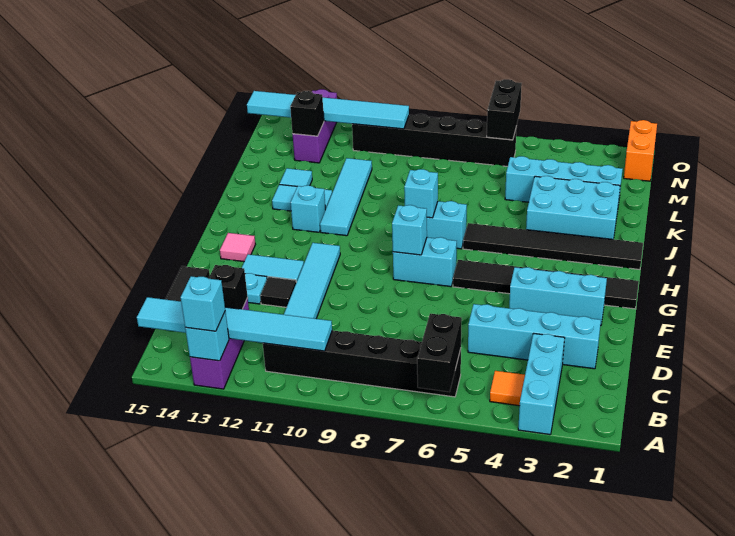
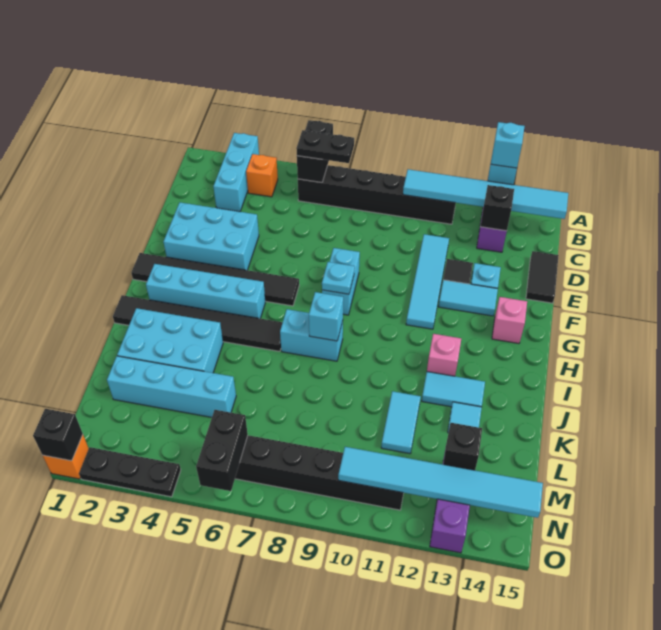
orange tile B4 level 1 -> orange brick B4 level 1
none -> black plate B6:B7 level 3
cyan brick D2:D5 level 1 -> cyan brick H2:H5 level 1
cyan brick F2:F4 level 1 -> cyan brick E2:F4 level 1
cyan brick G7:G8 level 1 -> cyan brick F8:G8 level 1
cyan brick G8 level 2 -> cyan plate G8 level 2
pink tile G14 level 1 -> pink brick G14 level 1
cyan tile I11:L11 level 1 -> cyan tile K11:L11 level 1
cyan brick I12 level 1 -> pink brick I12 level 1
orange brick N1:O1 level 1 -> orange brick O1 level 1
none -> black brick O1 level 2
none -> black plate O2:O4 level 1

